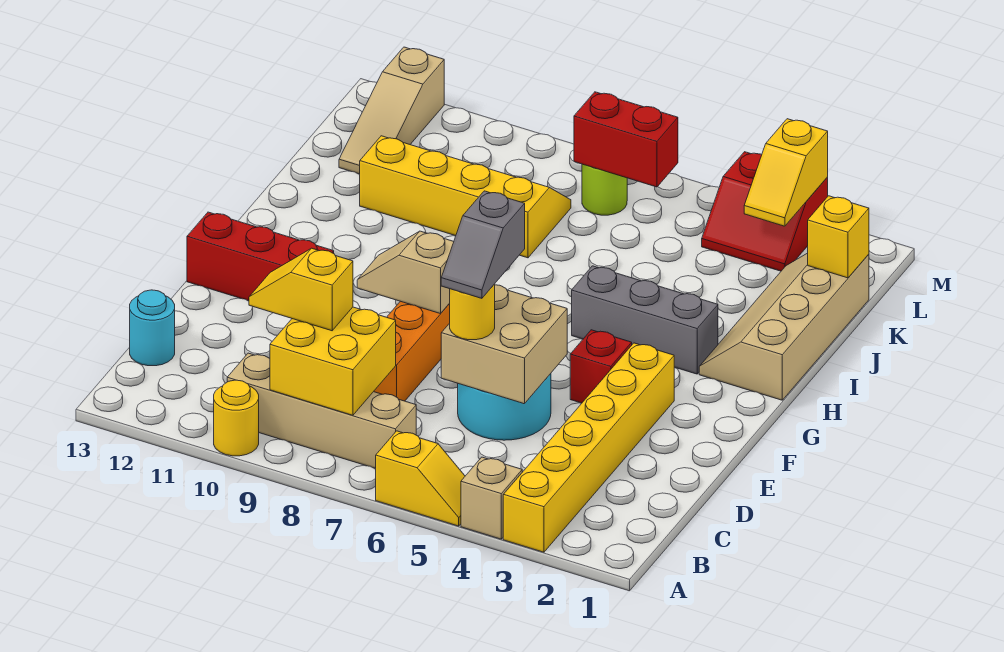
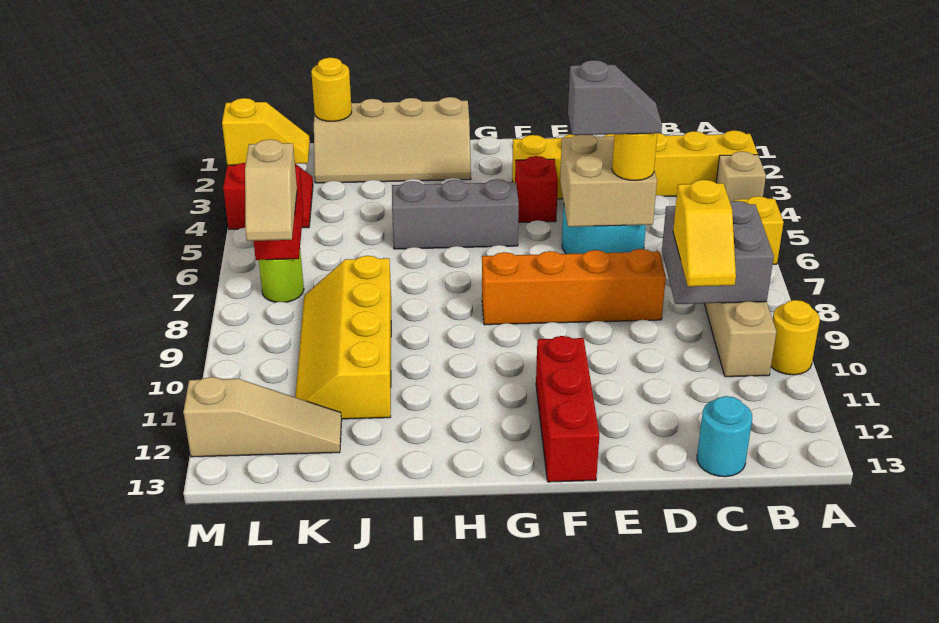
yellow brick B8:C9 level 2 -> grey brick B8:C9 level 2
tan slope F8:F9 level 2 top 8 -> tan slope L7:L8 level 3 top 7
grey brick H3:H5 level 1 -> grey brick G5:I5 level 1
yellow brick K1 level 2 -> yellow round brick K1 level 2

